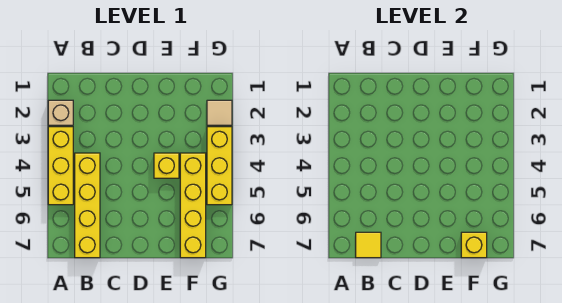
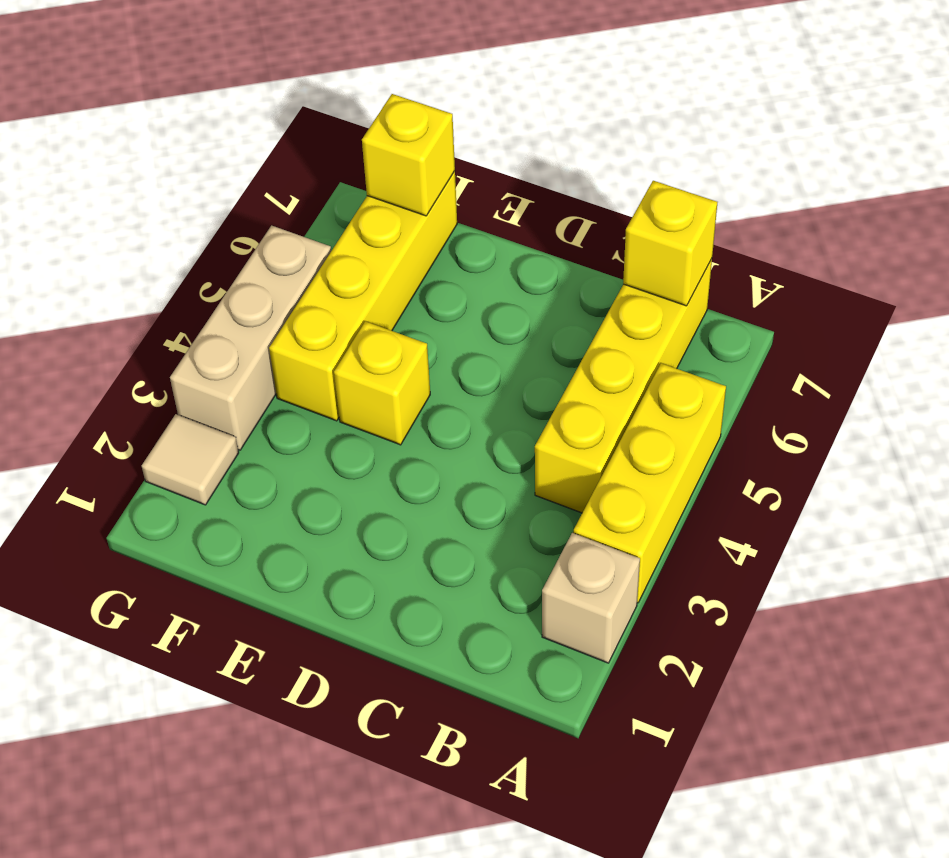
yellow tile B7 level 2 -> yellow brick B7 level 2
yellow brick G3:G5 level 1 -> tan brick G3:G5 level 1

